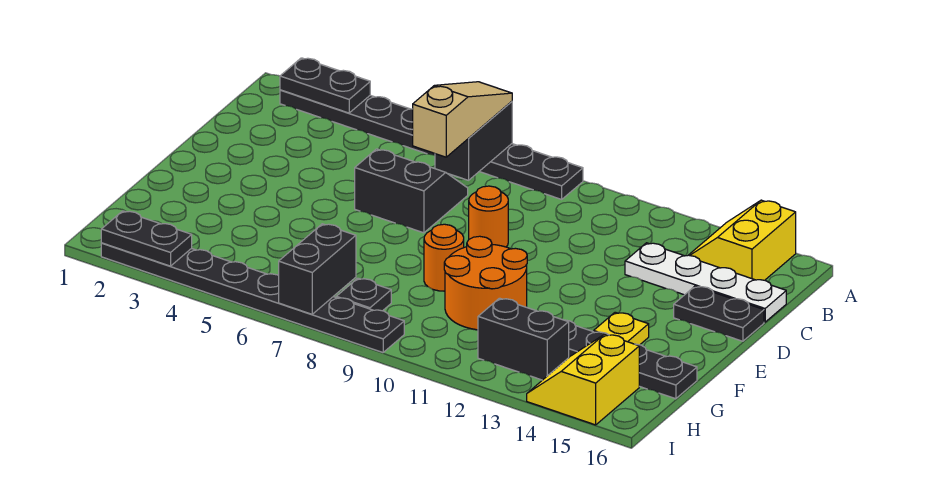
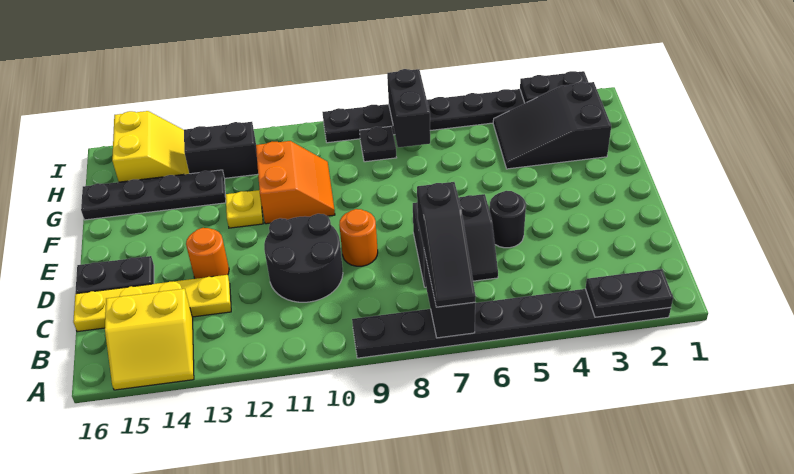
tan slope A7:C7 level 3 top C -> black slope A7:C7 level 3 top C
yellow slope A14:B15 level 1 top 15 -> yellow slope A14:B15 level 1 top B
none -> black round brick C10:D11 level 1
white plate C13:C16 level 1 -> yellow plate C13:C16 level 1
none -> black round brick D5 level 1
orange round brick F9 level 1 -> orange round brick D13 level 1
orange round brick F10:G11 level 1 -> orange slope F10:G11 level 1 top 11
yellow plate F14 level 1 -> yellow plate F12 level 1
none -> black slope G2:H4 level 1 top 2

